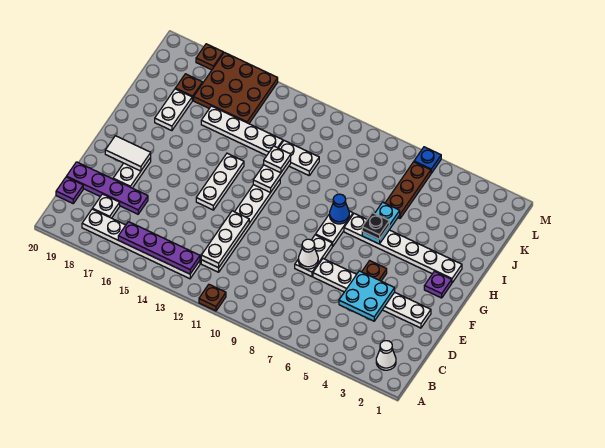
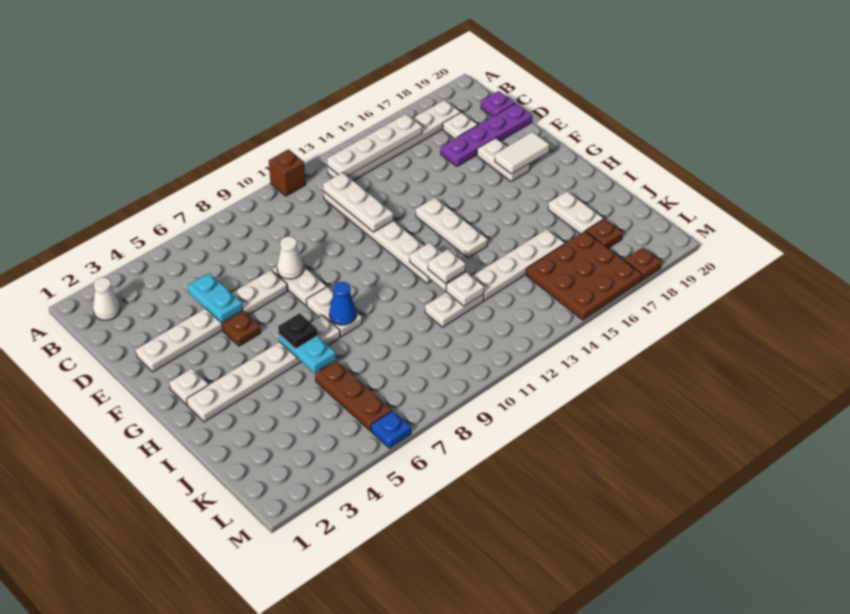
brown plate A11 level 1 -> brown brick A11 level 1
purple plate B13:B16 level 2 -> white plate B13:B16 level 2
cyan plate D4:E5 level 2 -> cyan plate D5:E5 level 2
purple plate G2 level 1 -> white plate G2 level 1
none -> white plate J12 level 2

